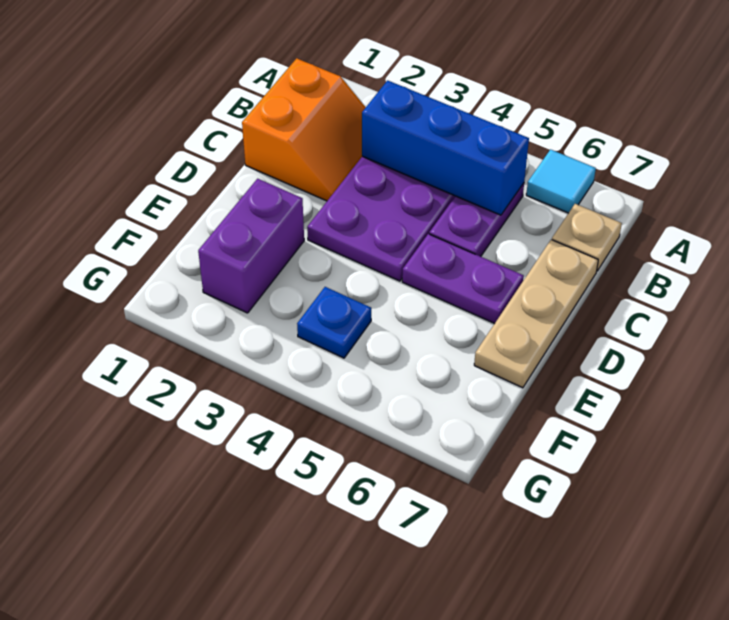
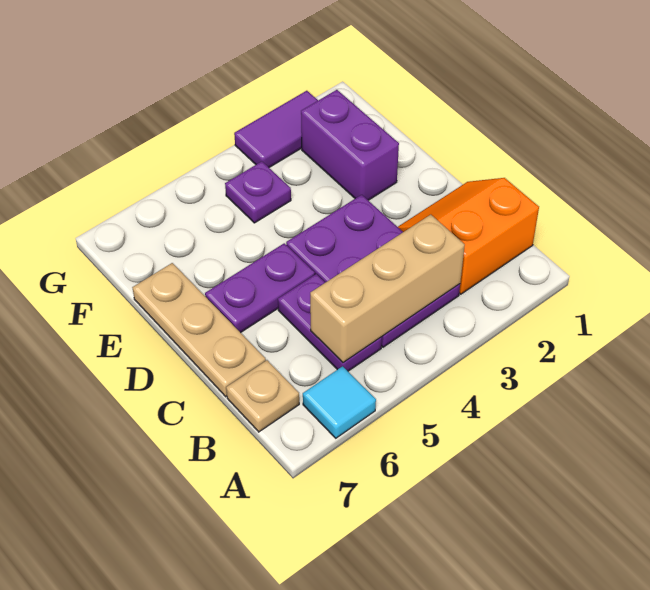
orange slope B1:C2 level 1 top 1 -> orange slope B1:C2 level 1 top B
blue brick B3:B5 level 2 -> tan brick B3:B5 level 2
blue plate F4 level 1 -> purple plate F4 level 1
none -> purple tile G2:G3 level 1

